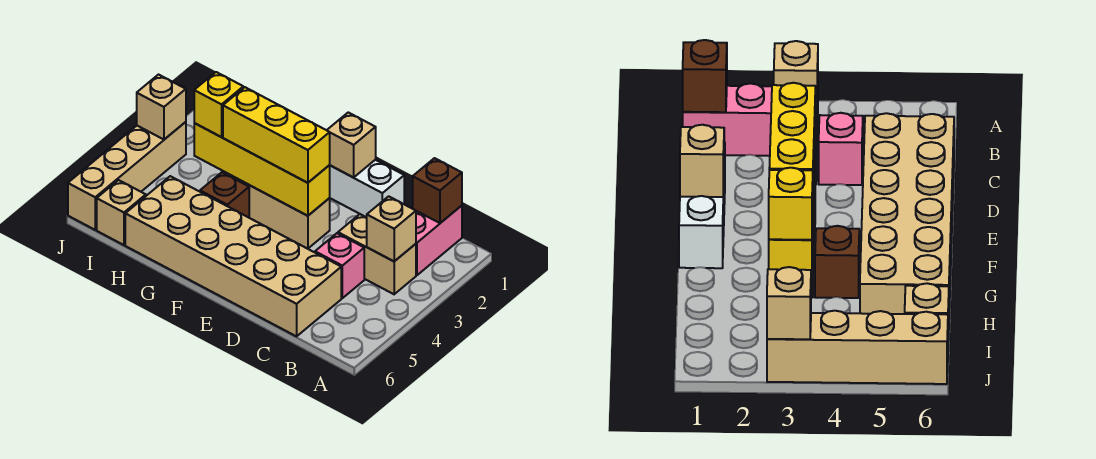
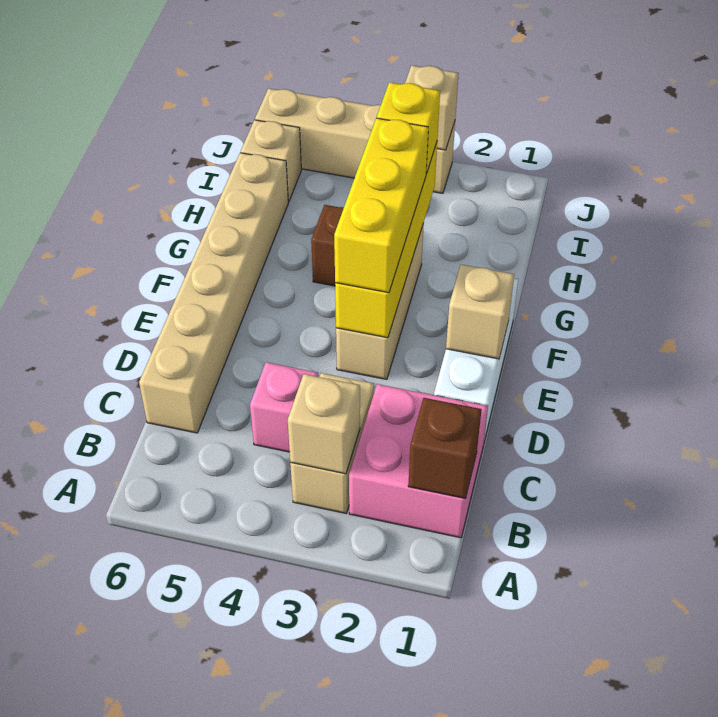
pink brick B1:B2 level 1 -> pink brick B1:C2 level 1
tan brick C5:H6 level 1 -> tan brick C6:H6 level 1

